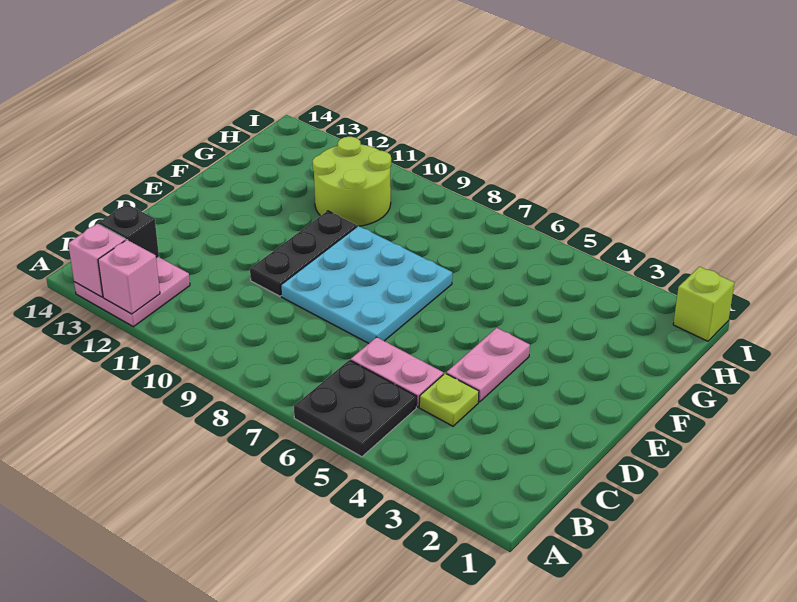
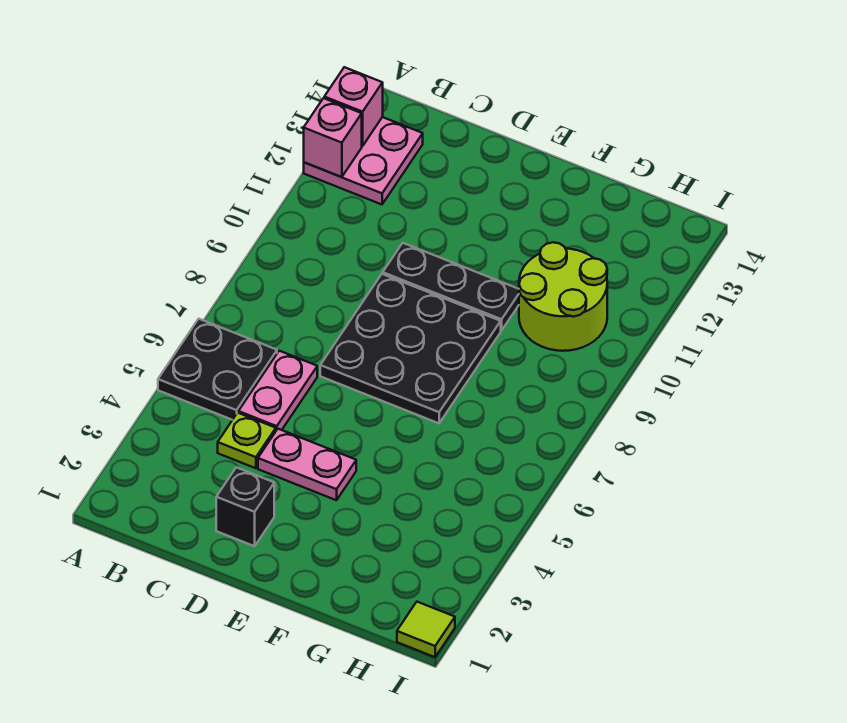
black brick B13 level 2 -> black brick D2 level 1
cyan plate D7:F9 level 1 -> black plate D7:F9 level 1
lime brick I1 level 1 -> lime tile I1 level 1

